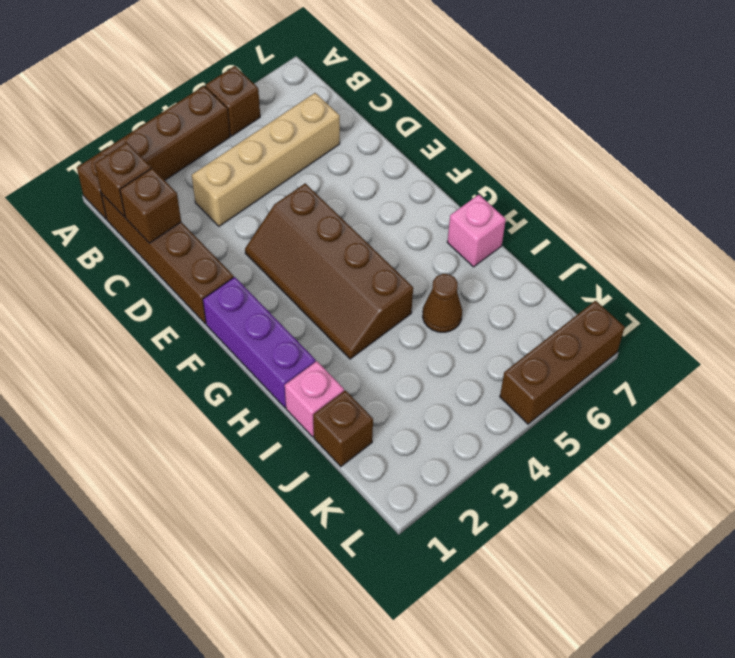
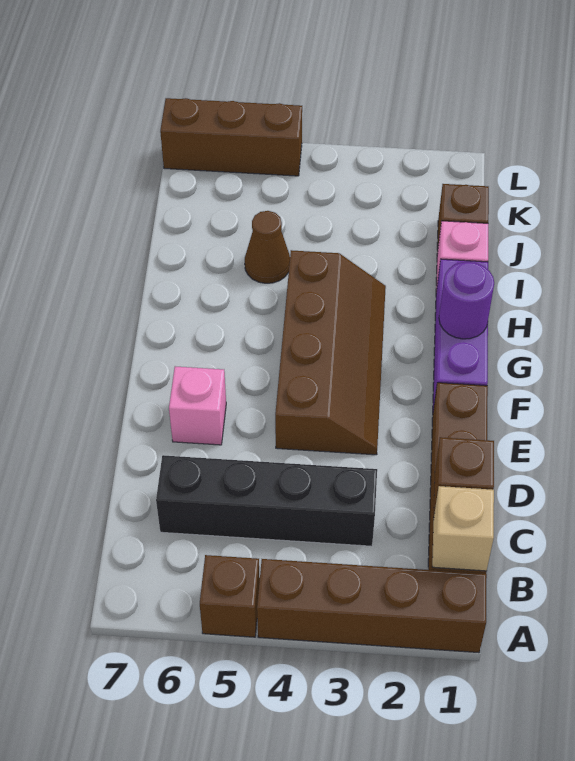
brown brick B1 level 2 -> tan brick B1 level 2
tan brick C3:C6 level 1 -> black brick C3:C6 level 1
none -> purple round brick G1 level 2
pink brick H7 level 1 -> pink brick E6 level 1

